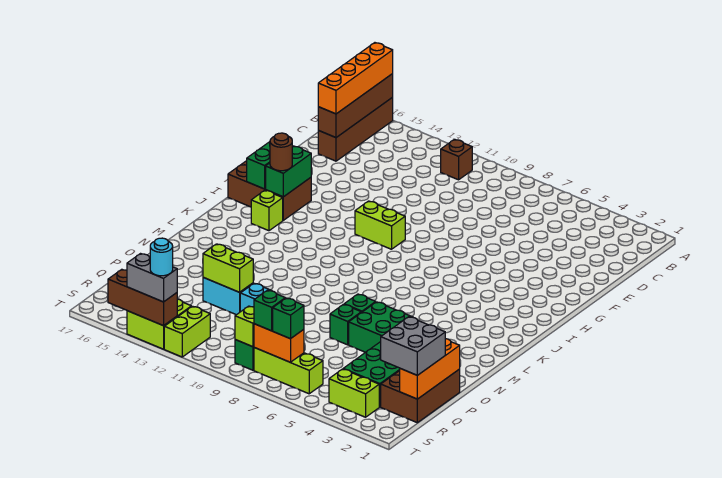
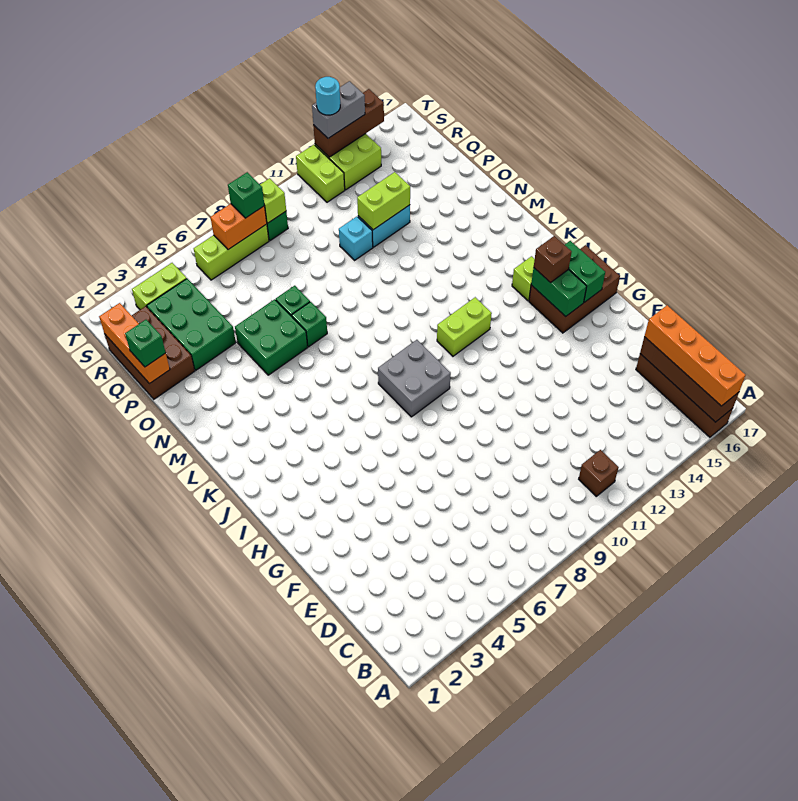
lime brick H10:H11 level 1 -> lime brick J11:J12 level 1
brown round brick I15 level 3 -> brown brick I15 level 3
grey brick Q1:R2 level 3 -> grey brick I8:J9 level 1
green brick S7 level 3 -> green brick P1 level 3

